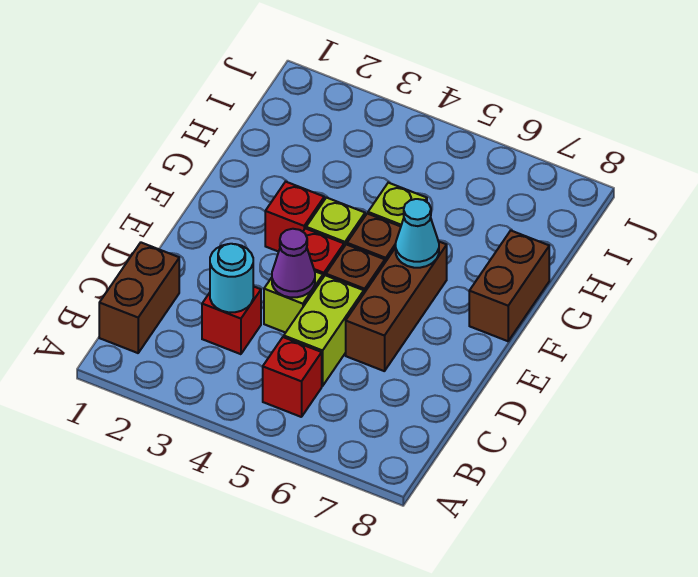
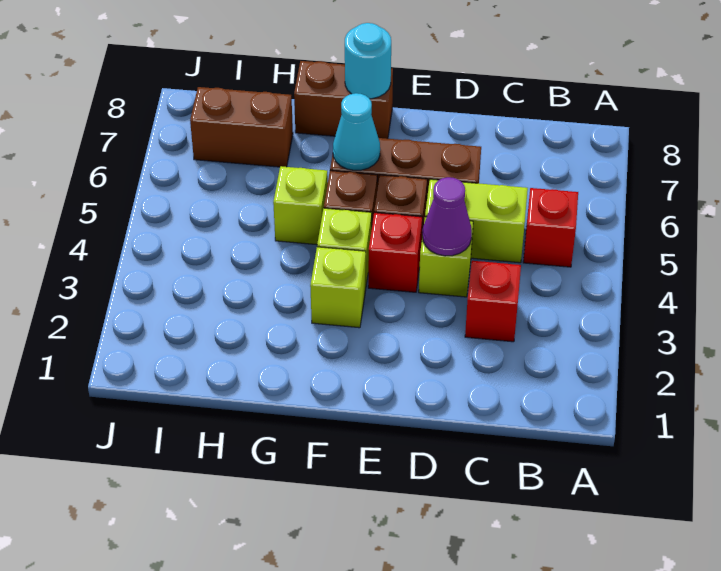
brown brick B1:C1 level 1 -> brown brick H7:I7 level 1
cyan round brick C3 level 2 -> cyan round brick F8 level 2
red brick F3 level 1 -> lime brick F3 level 1

